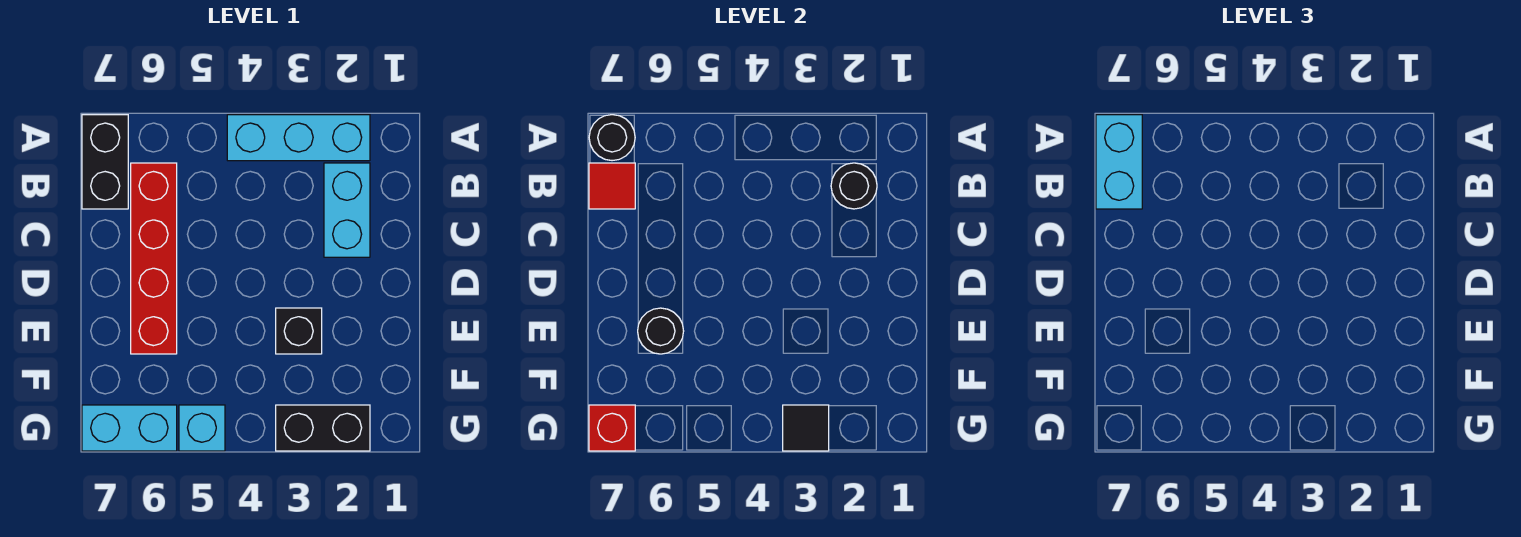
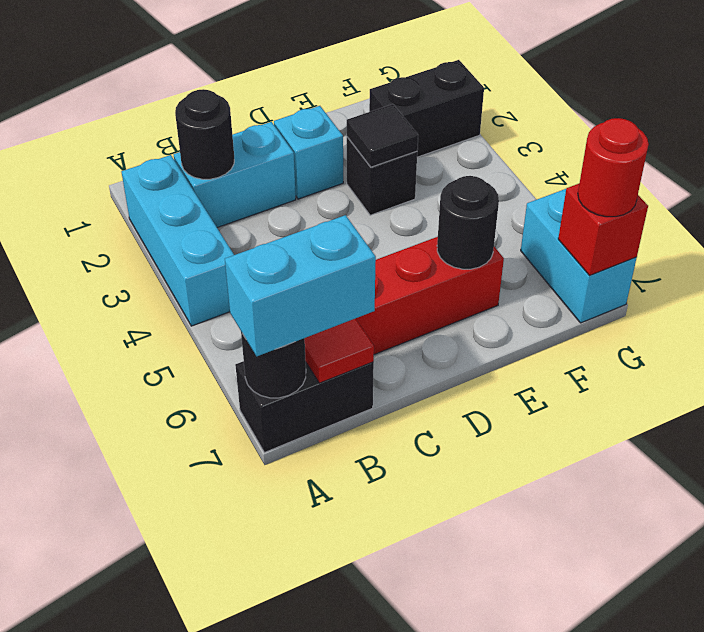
black brick G2:G3 level 1 -> black brick F2:G2 level 1
black tile G3 level 2 -> black tile E3 level 2
cyan brick G5 level 1 -> cyan brick D2 level 1
none -> red round brick G7 level 3

